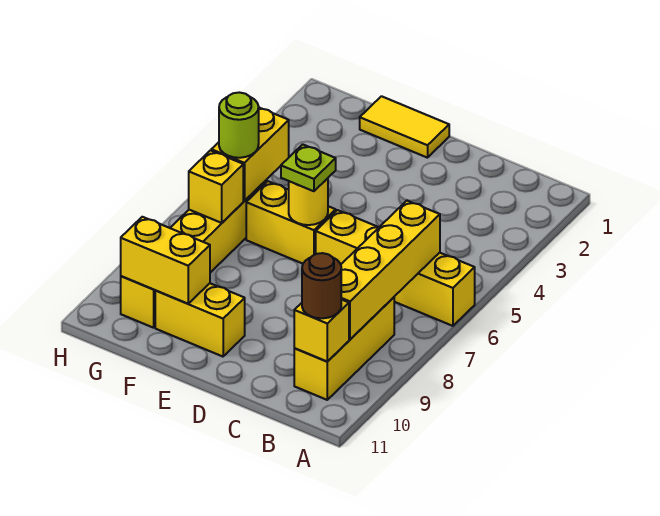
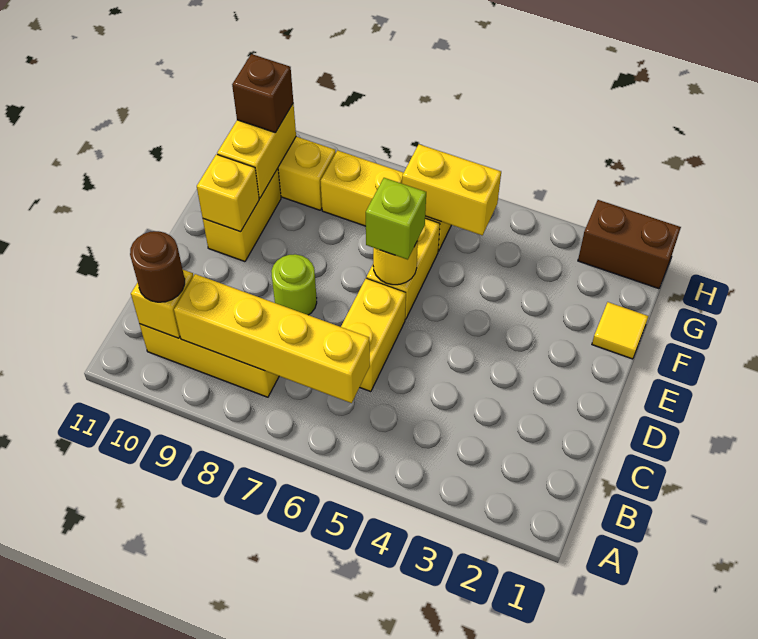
yellow brick A6:D6 level 1 -> yellow brick C6:D6 level 1
yellow tile E1:F1 level 1 -> yellow tile F1 level 1
lime plate E6 level 3 -> lime brick E6 level 3
lime round brick G6 level 3 -> lime round brick D8 level 1
yellow brick G7 level 2 -> yellow brick E10 level 2
none -> brown brick G10 level 3
none -> brown brick H1:H2 level 1

